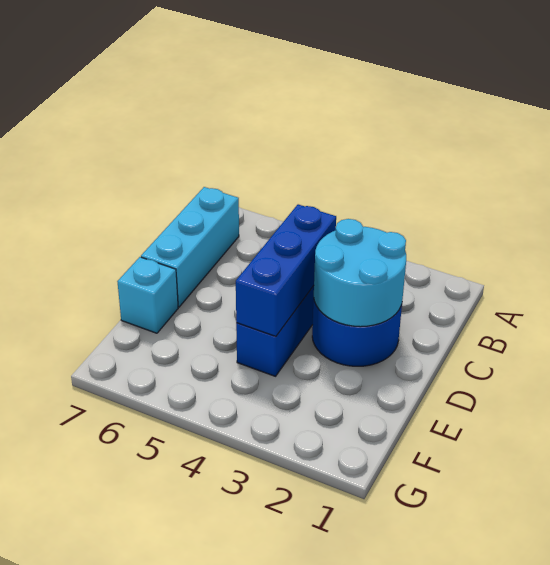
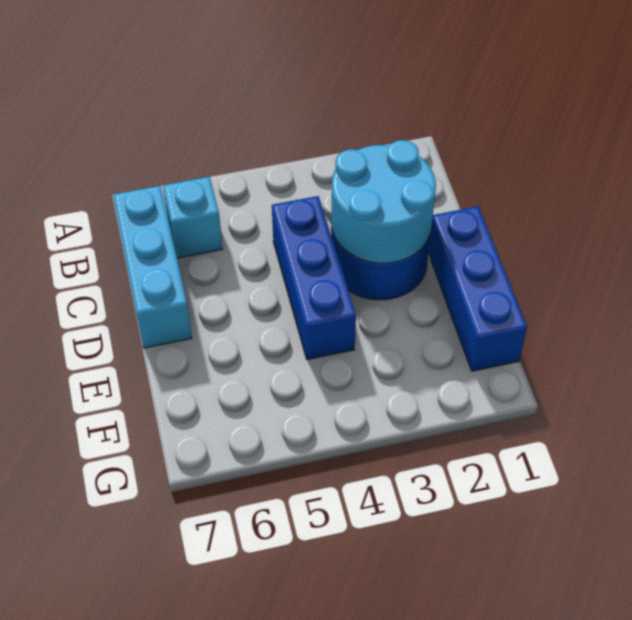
blue brick C4:E4 level 2 -> blue brick D1:F1 level 1
cyan brick E7 level 1 -> cyan brick B6 level 1

